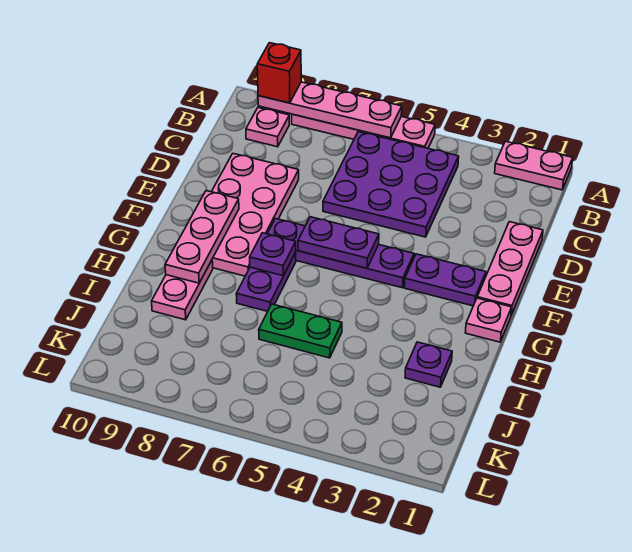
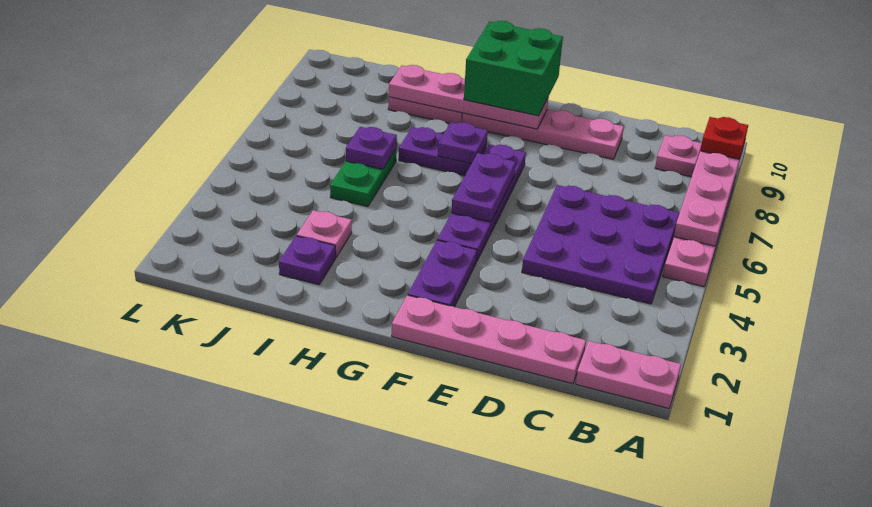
pink plate A1:A2 level 1 -> pink plate A1:B1 level 1
red brick A9 level 3 -> red plate A9 level 3
pink plate D1:F1 level 1 -> pink plate C1:F1 level 1
pink plate D8:G9 level 1 -> pink plate D9:G9 level 1
pink plate F9:H9 level 2 -> pink plate F9:I9 level 2
none -> green brick F9:G10 level 3
pink plate G1 level 1 -> pink plate I3 level 1
none -> purple plate I6 level 2

